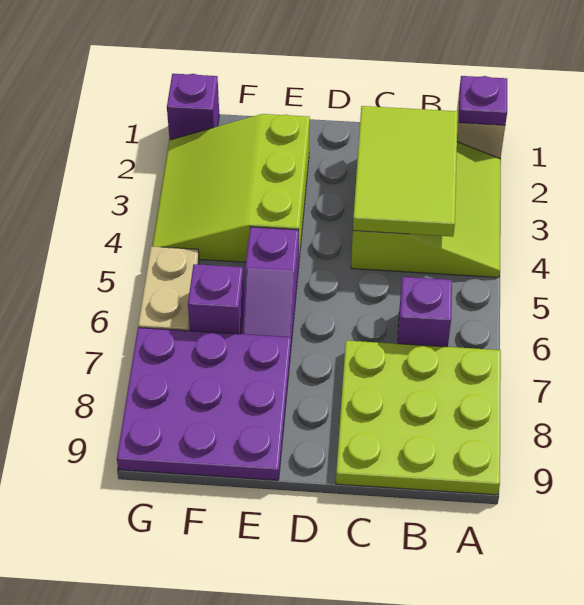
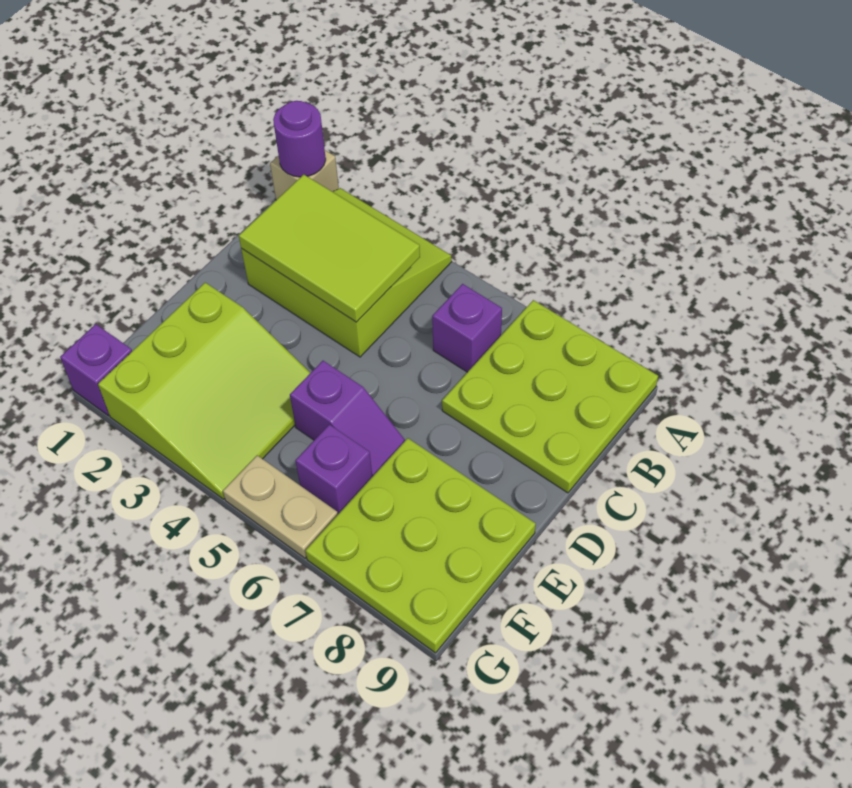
purple plate A1 level 2 -> purple round brick A1 level 2
lime slope E2:G4 level 1 top E -> lime slope E2:G4 level 1 top 2
purple plate E7:G9 level 1 -> lime plate E7:G9 level 1

